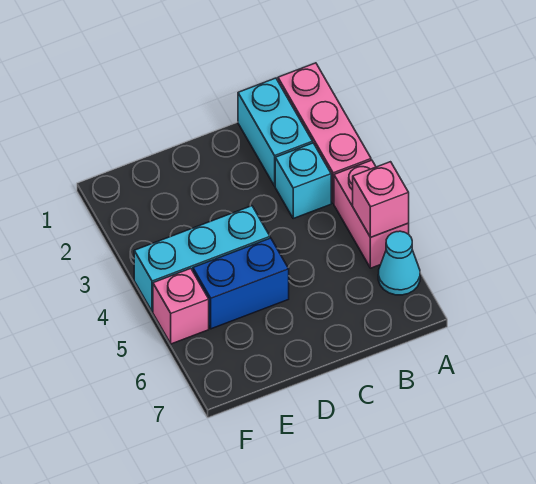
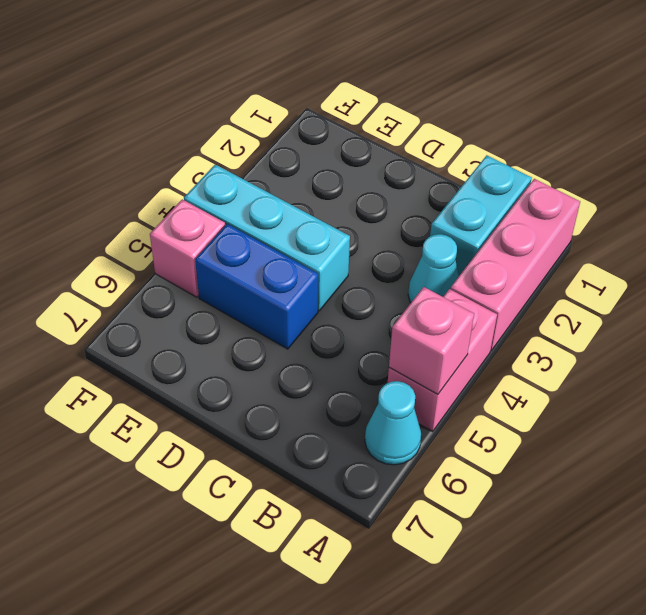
cyan brick B3 level 1 -> cyan cone B3 level 1

